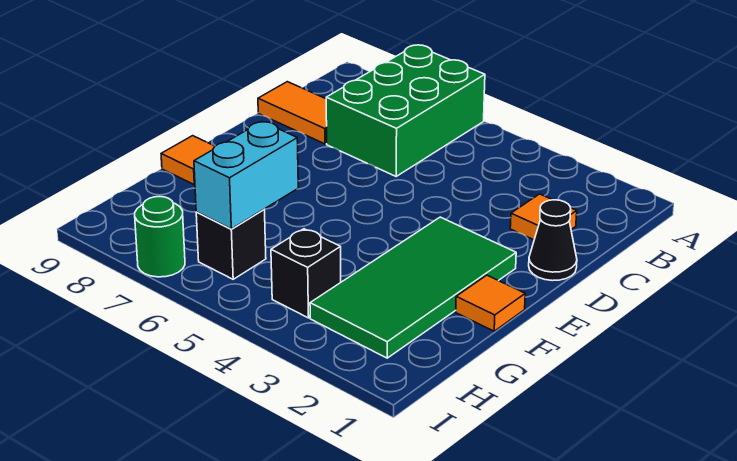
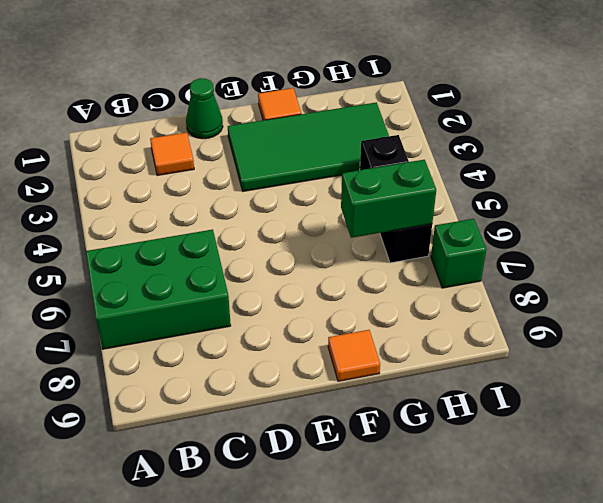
orange tile C8:C9 level 1 -> none
black cone D1 level 1 -> green cone D1 level 1
cyan brick G6:H6 level 2 -> green brick G6:H6 level 2
green round brick I7 level 1 -> green brick I7 level 1

